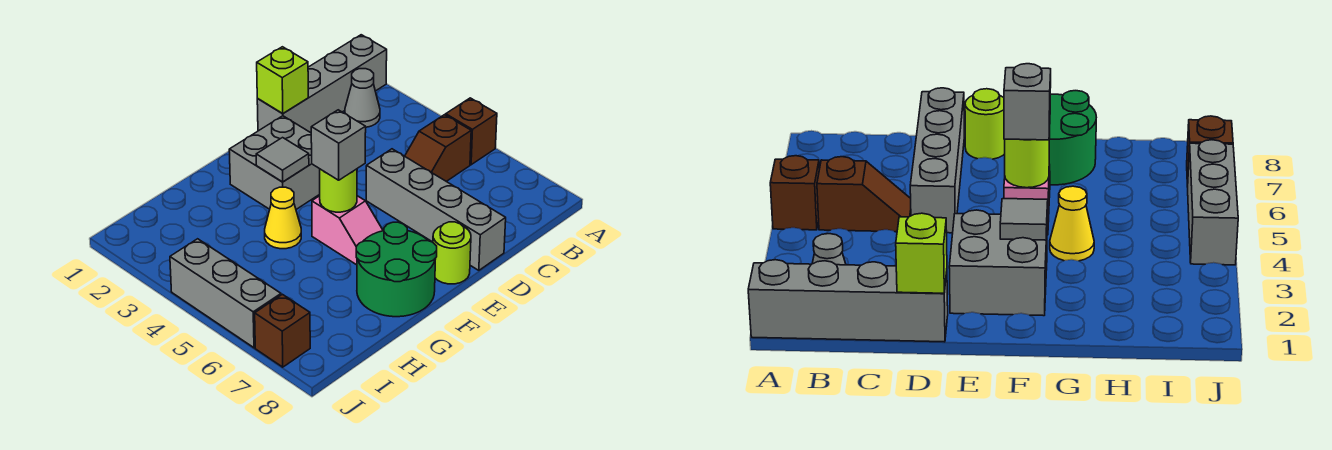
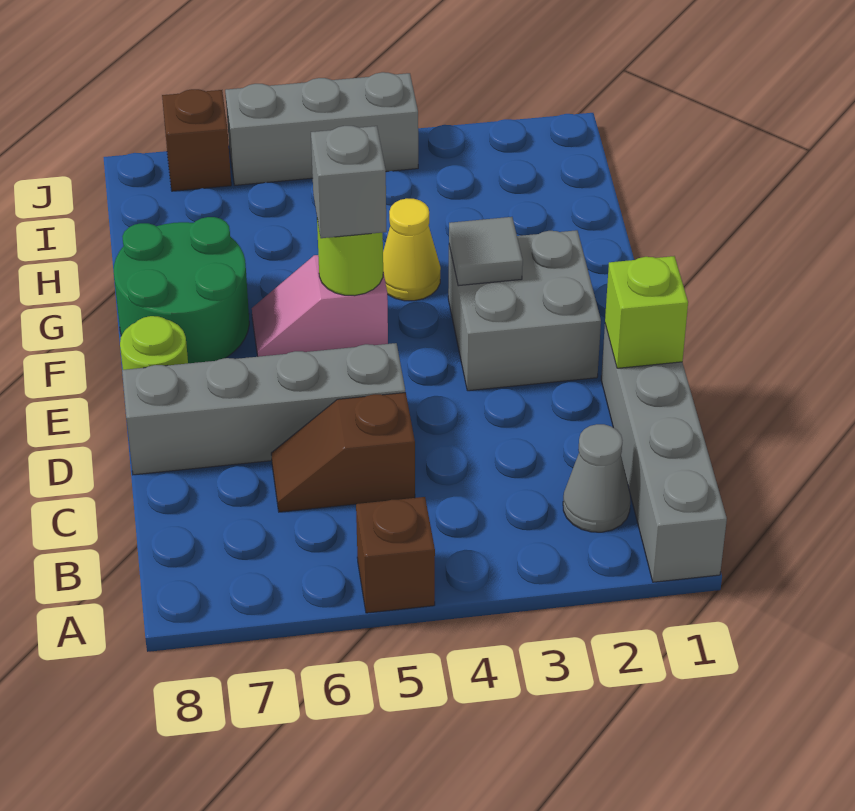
brown slope B5:C5 level 1 top B -> brown slope C5:C6 level 1 top 5

